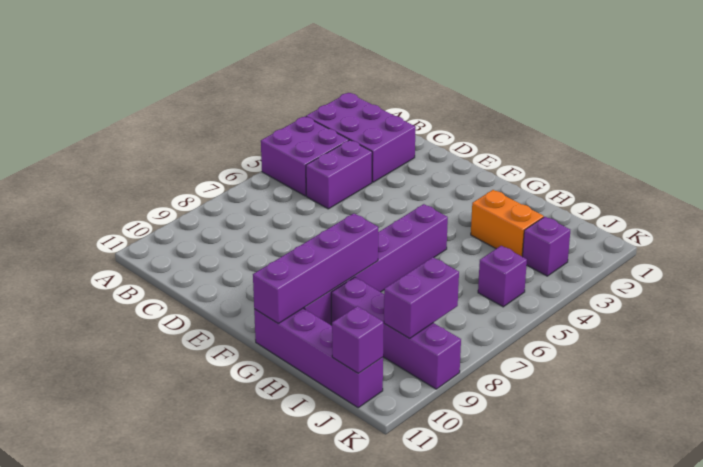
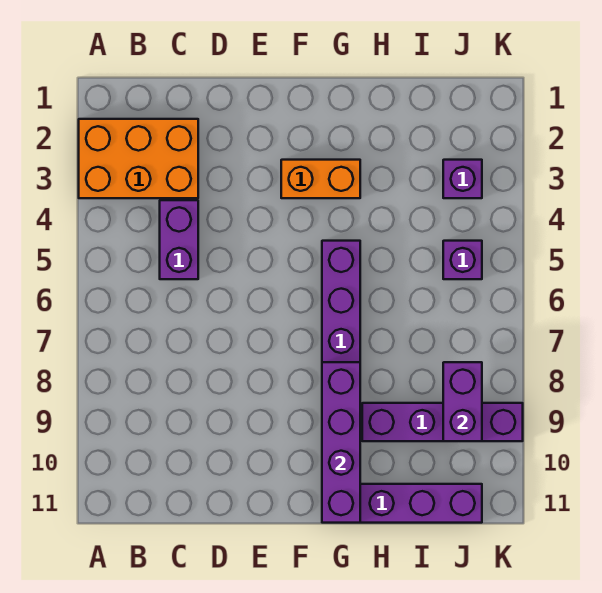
purple brick A2:C3 level 1 -> orange brick A2:C3 level 1
purple brick A4:B5 level 1 -> none
orange brick H3:I3 level 1 -> orange brick F3:G3 level 1
purple brick J11 level 2 -> none

